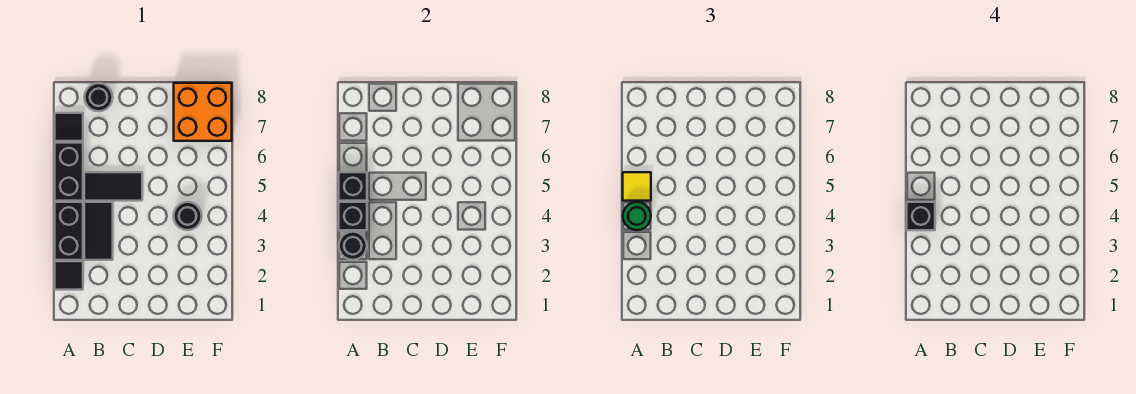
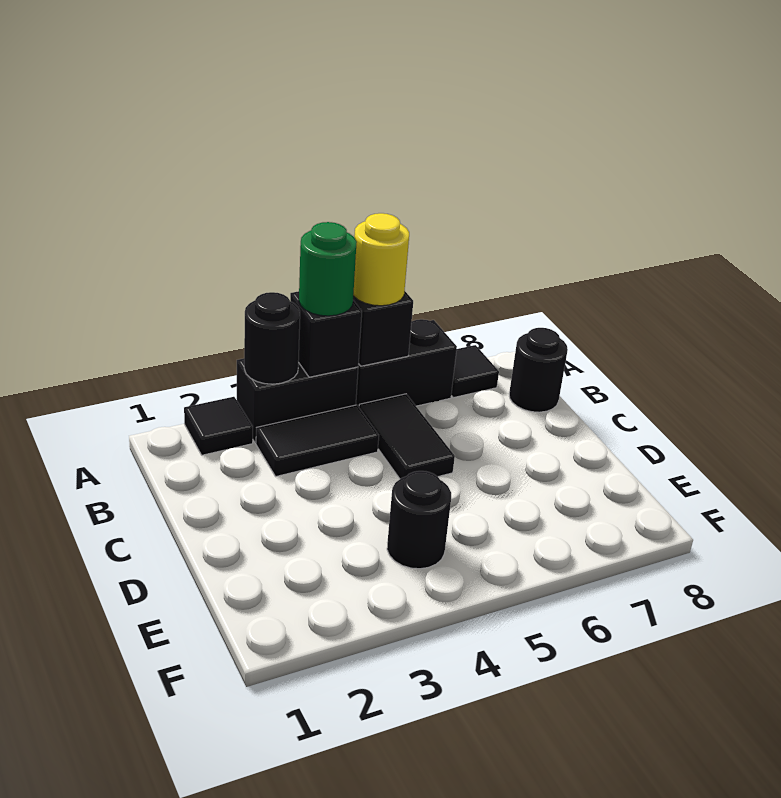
black brick A4 level 4 -> none
yellow tile A5 level 3 -> yellow round brick A5 level 3
orange brick E7:F8 level 1 -> none

